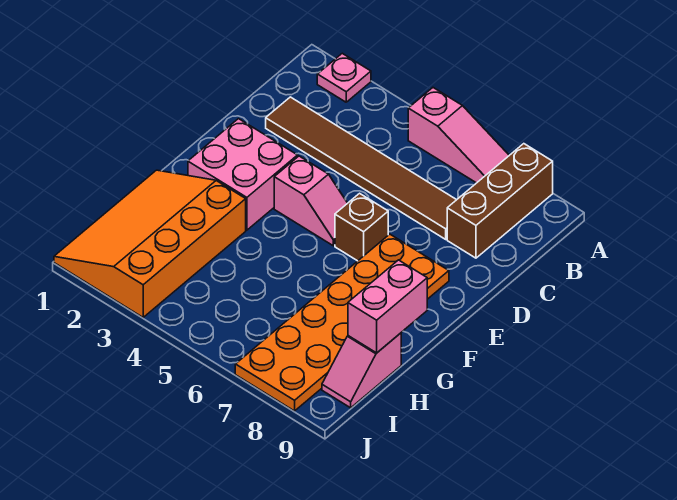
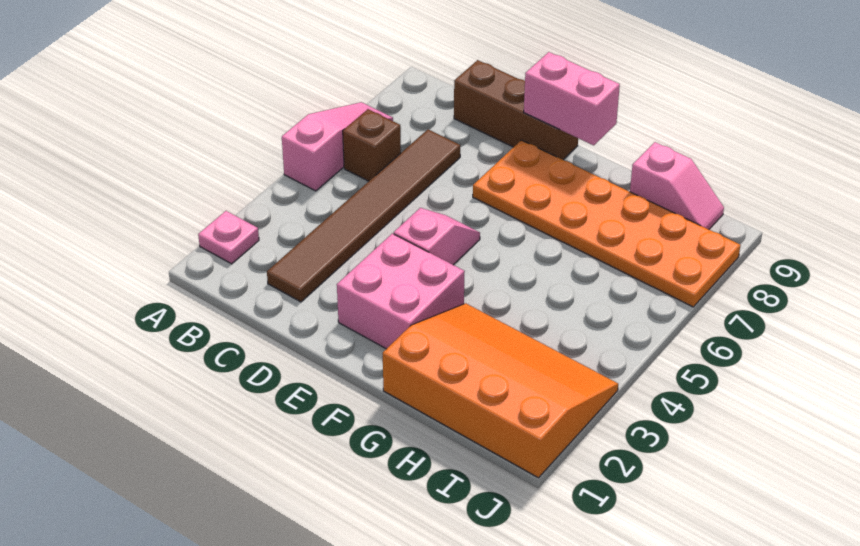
brown brick A8:C8 level 1 -> brown brick C9:E9 level 1
brown brick E6 level 1 -> brown brick B6 level 1
orange slope G1:J3 level 1 top 3 -> orange slope G1:J3 level 1 top 1
pink brick G9:H9 level 2 -> pink brick E9:F9 level 2

